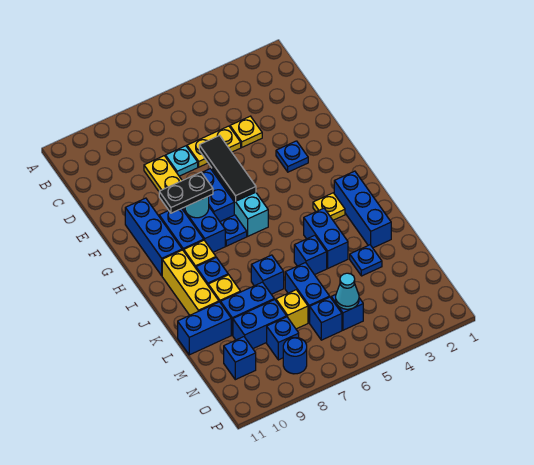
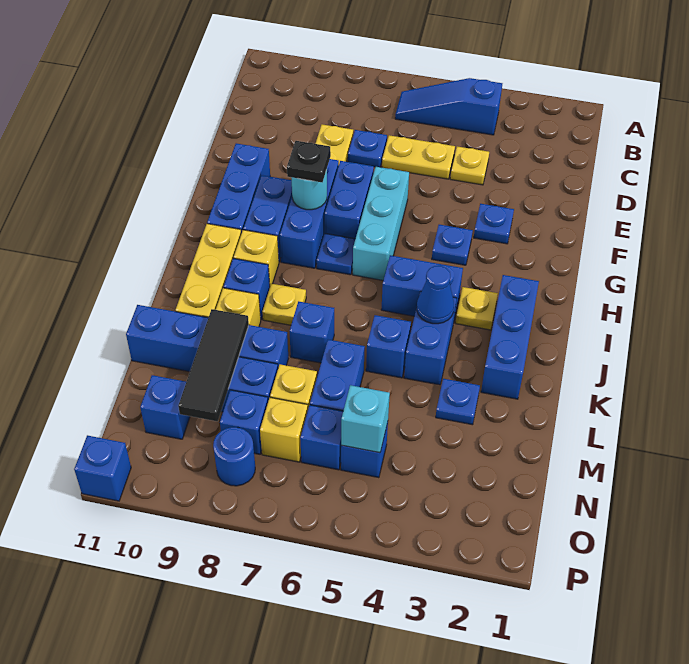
none -> blue slope B4:B6 level 1 top 4
cyan plate D7 level 1 -> blue plate D7 level 1
black tile E6:G6 level 2 -> black tile L9:N9 level 2
none -> blue plate G4 level 1
black plate G8:G9 level 3 -> black plate G8 level 3
none -> blue brick I4:I5 level 1
none -> blue cone J4 level 2
none -> yellow plate J8 level 1
cyan cone N5 level 2 -> cyan brick N5 level 2
none -> yellow brick N7 level 1
none -> blue brick P11 level 1

